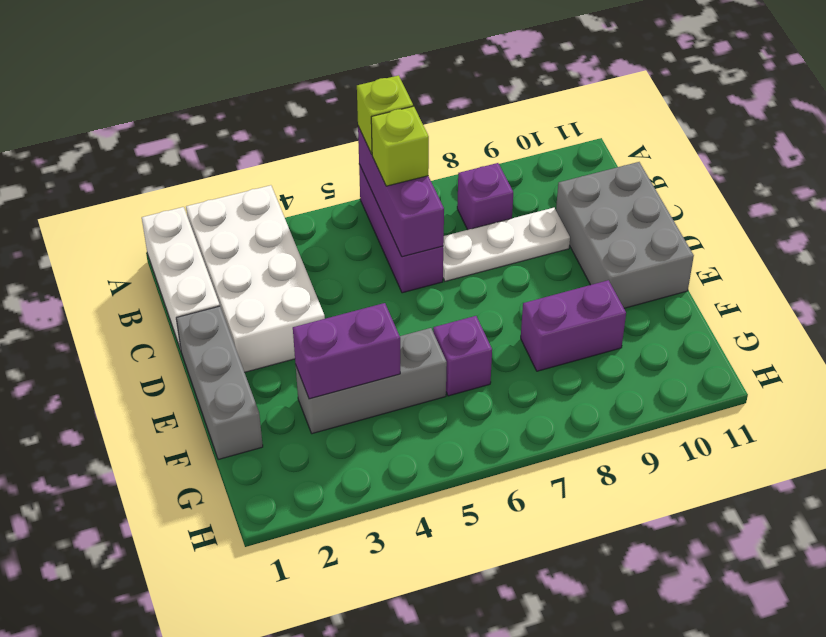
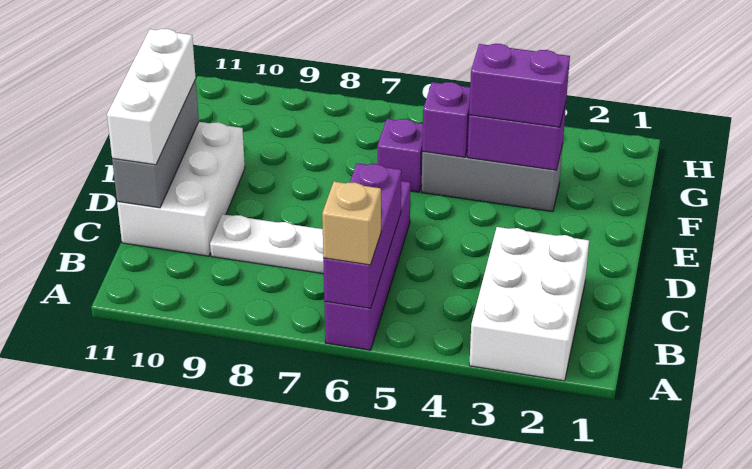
white brick A1:C1 level 1 -> white brick C11:E11 level 3
white brick A2:D3 level 1 -> white brick A2:C3 level 1
purple brick A6:C6 level 1 -> purple brick A6:D6 level 1
lime brick A6 level 3 -> tan brick A6 level 3
lime brick B6 level 3 -> none
purple brick B8 level 1 -> purple brick F5 level 2
grey brick C10:E11 level 1 -> white brick C10:E11 level 1
grey brick D1:F1 level 1 -> grey brick C11:E11 level 2
purple brick F8:F9 level 1 -> purple brick F3:F4 level 3

